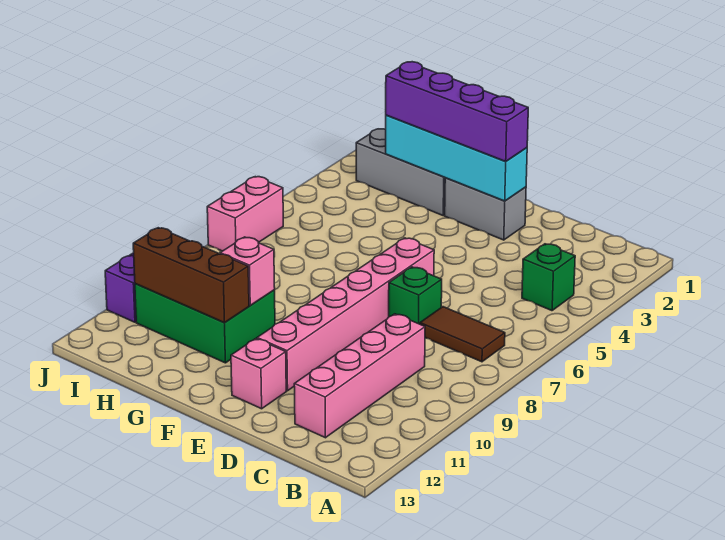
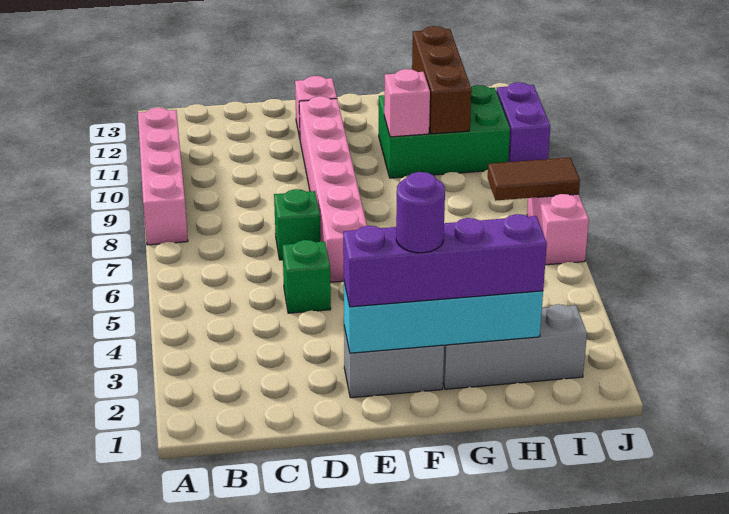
green brick B4 level 1 -> green brick D5 level 1
brown tile B7:C7 level 1 -> brown tile I7:J7 level 2
pink brick C9:C12 level 1 -> pink brick A8:A11 level 1
none -> purple round brick F2 level 4
brown brick G11:I11 level 2 -> brown brick H10:H12 level 2

